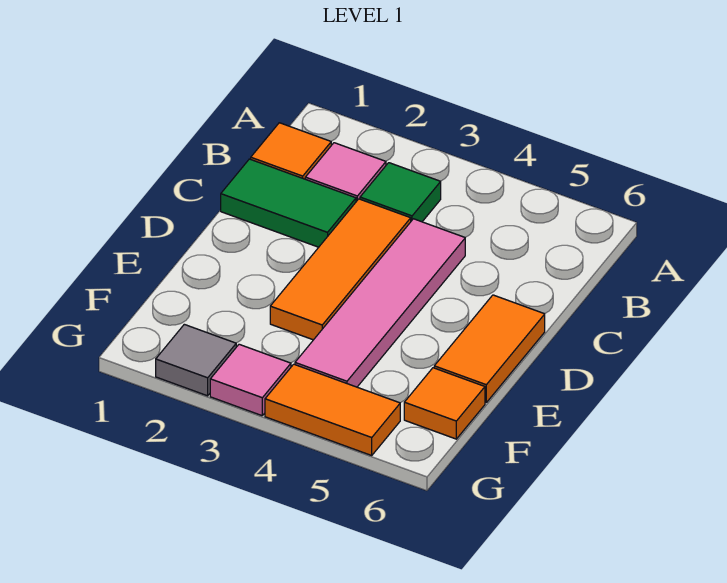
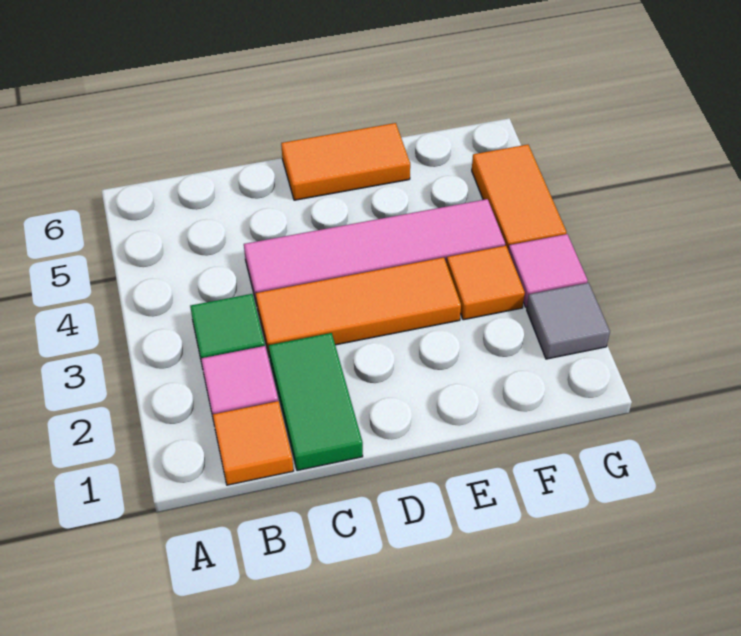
orange tile F6 level 1 -> orange tile F3 level 1

